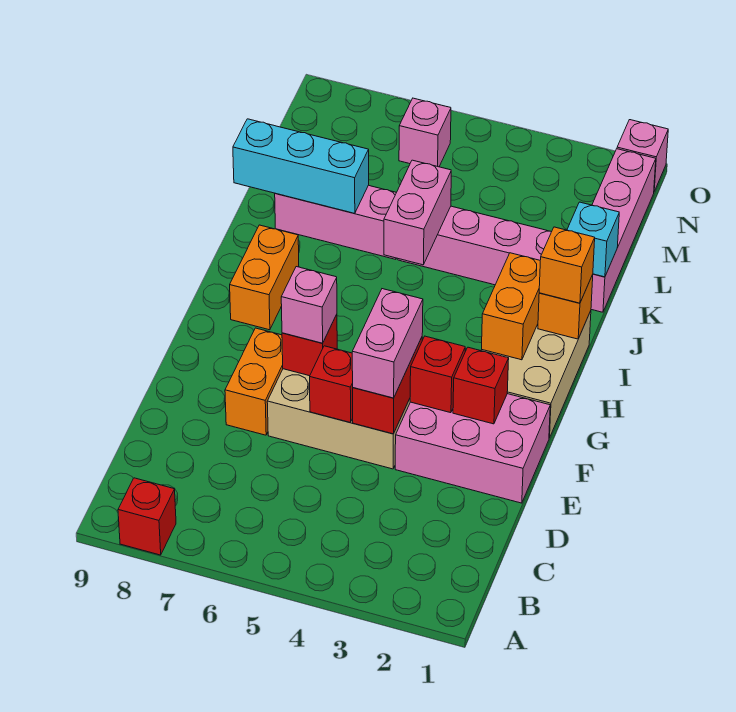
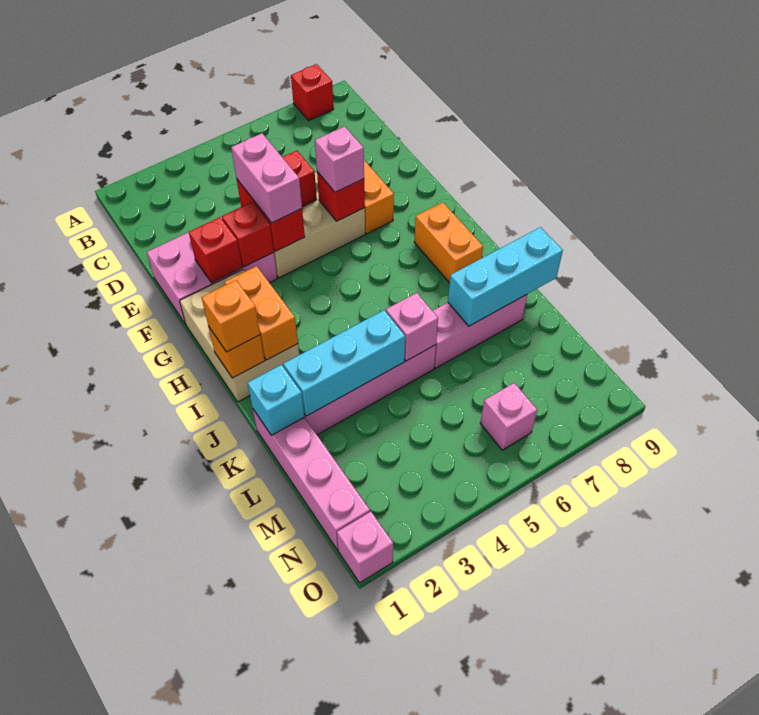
pink brick J5:K5 level 2 -> pink brick K5 level 2
none -> cyan brick K2:K4 level 2

